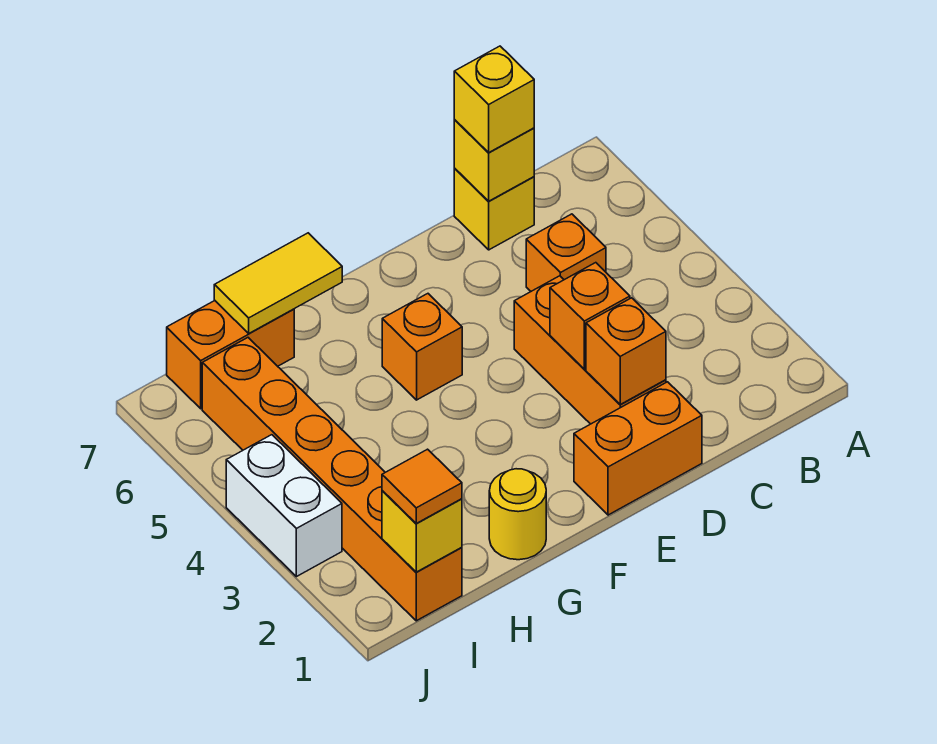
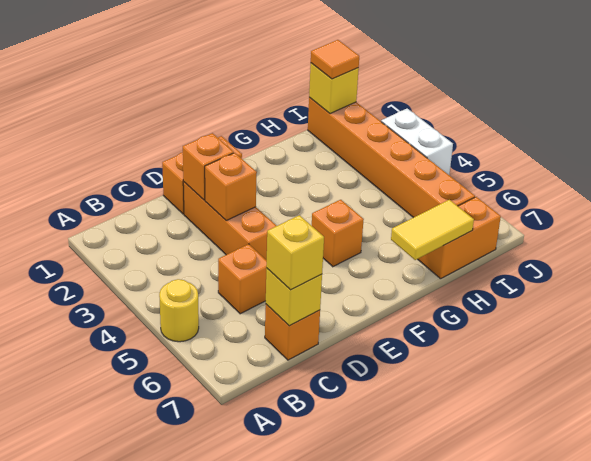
yellow brick C7 level 1 -> orange brick C7 level 1
yellow round brick G1 level 1 -> yellow round brick A5 level 1

